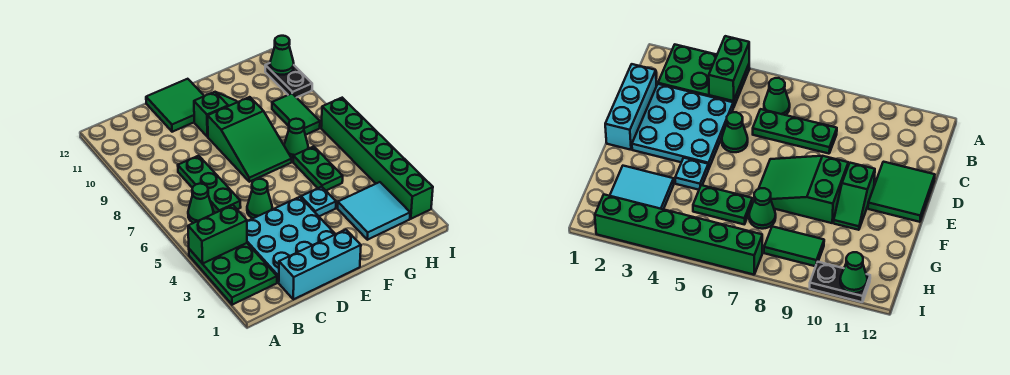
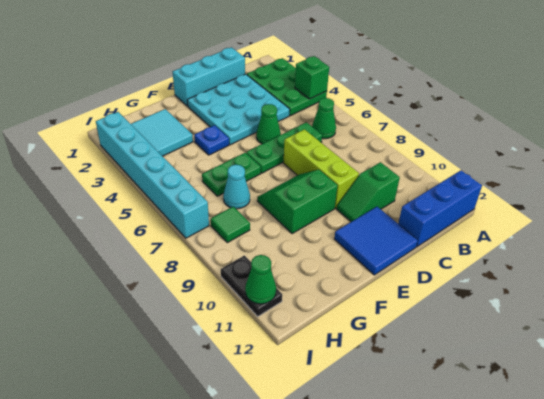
green brick A4:B4 level 2 -> green brick A4 level 2
none -> blue brick A12:C12 level 1
green plate C6:C8 level 1 -> green plate C6:E6 level 1
none -> lime brick D7:D9 level 1
green tile D11:E12 level 1 -> blue tile D11:E12 level 1
green slope E7:F9 level 1 top 9 -> green slope E8:F9 level 1 top 9
green slope E10:F10 level 1 top E -> green slope C10:D10 level 1 top C
cyan plate F4 level 1 -> blue plate F4 level 1
green plate G5:G6 level 1 -> green plate F6:G6 level 1
green cone G7 level 1 -> cyan cone G7 level 1
green tile H8:H9 level 1 -> green tile H8 level 1
green brick I2:I7 level 1 -> cyan brick I2:I7 level 1

